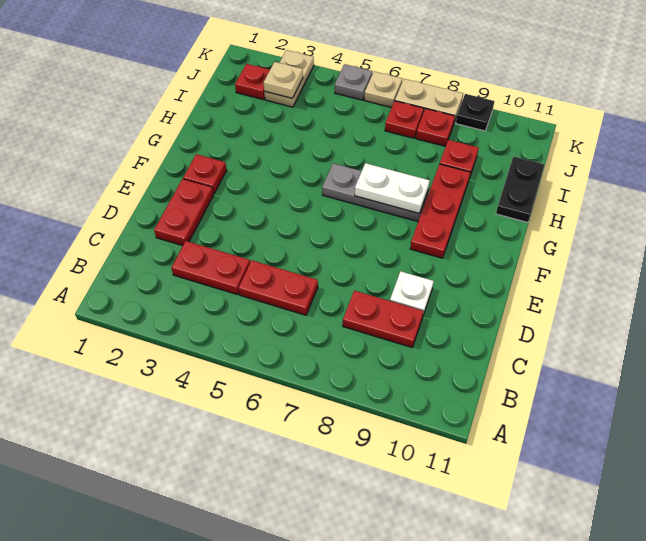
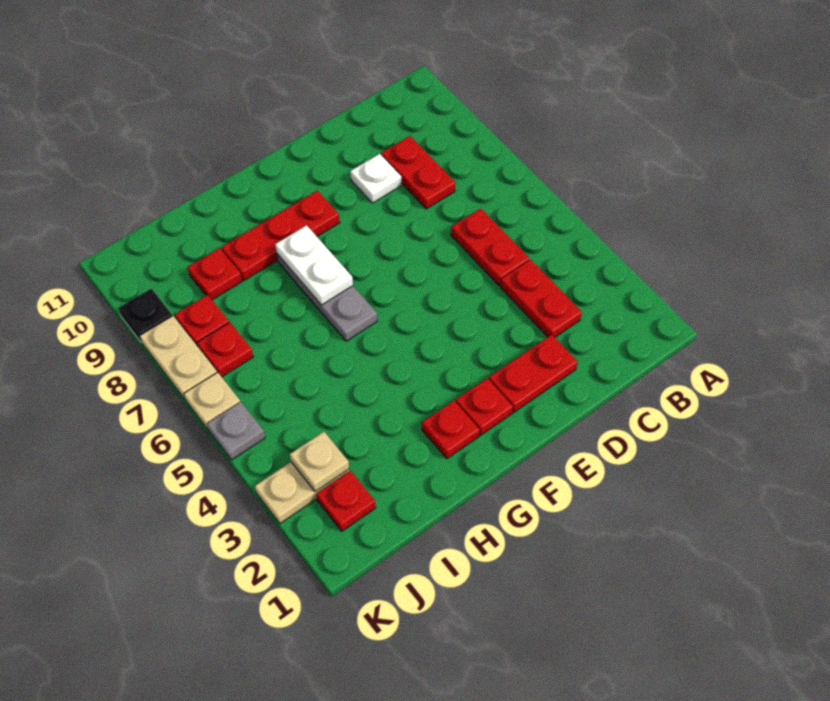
none -> red plate G2 level 1
black plate H11:I11 level 1 -> none

